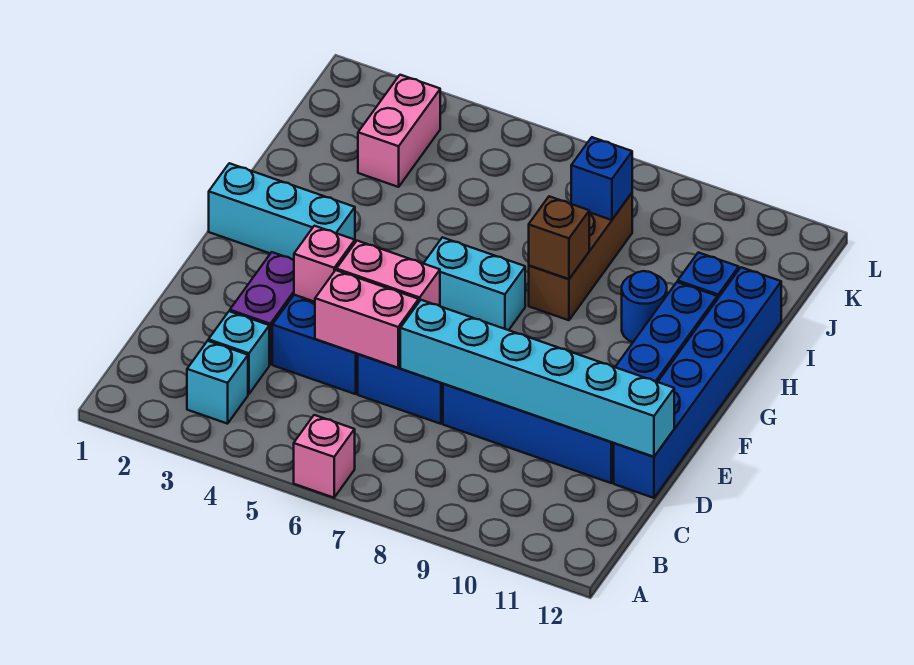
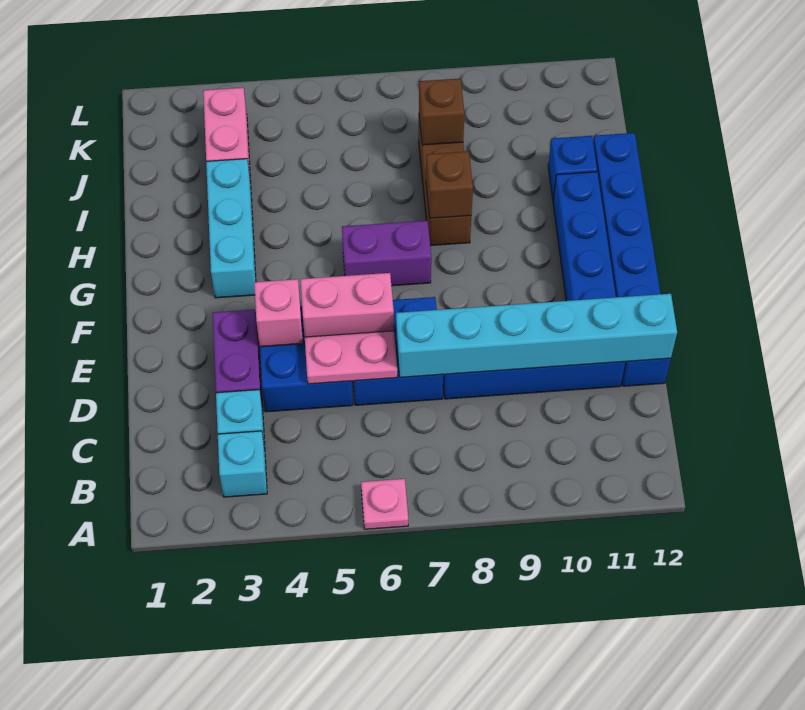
pink brick A6 level 1 -> pink plate A6 level 1
pink brick D5:D6 level 2 -> pink plate D5:D6 level 2
cyan brick G1:G3 level 1 -> cyan brick G3:I3 level 1
cyan brick G6:G7 level 1 -> purple brick G6:G7 level 1
blue round brick H10 level 1 -> none
blue brick J8 level 2 -> brown brick J8 level 2

